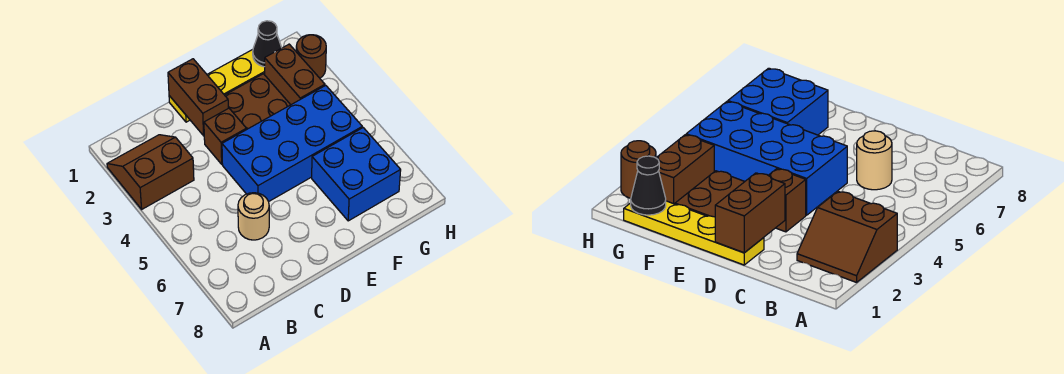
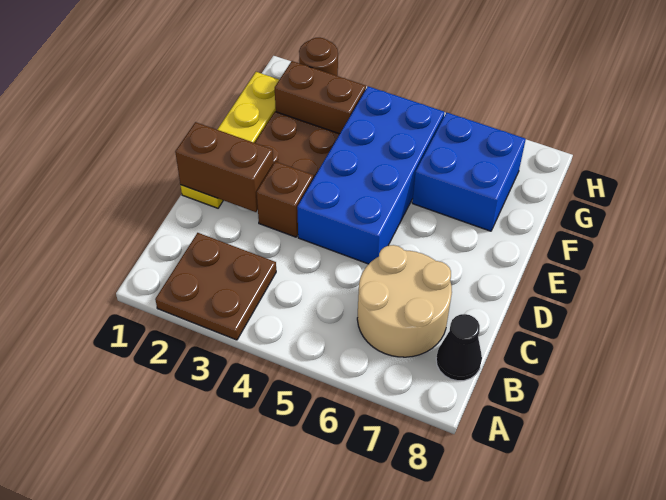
brown slope A2:B3 level 1 top 3 -> brown plate A2:B3 level 1
tan round brick C6 level 1 -> tan round brick B6:C7 level 1
black cone G1 level 2 -> black cone B8 level 1

